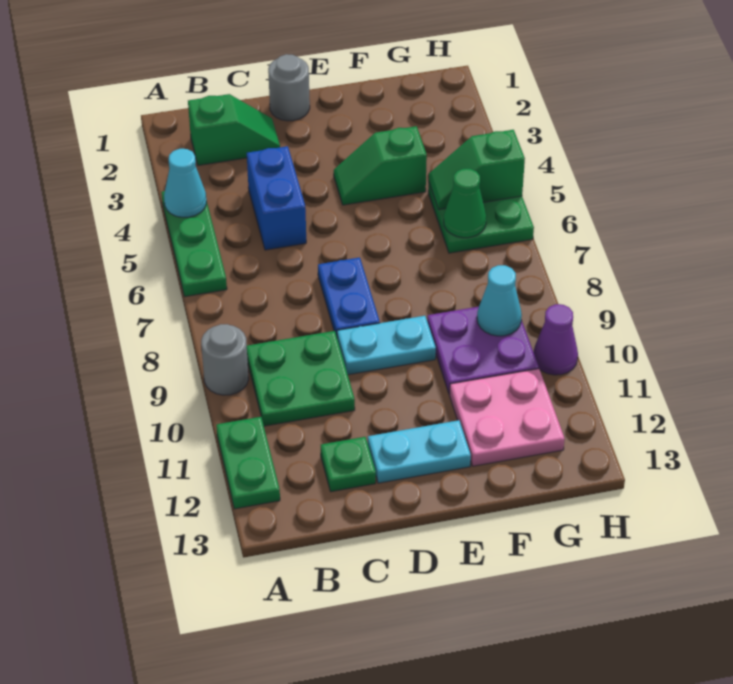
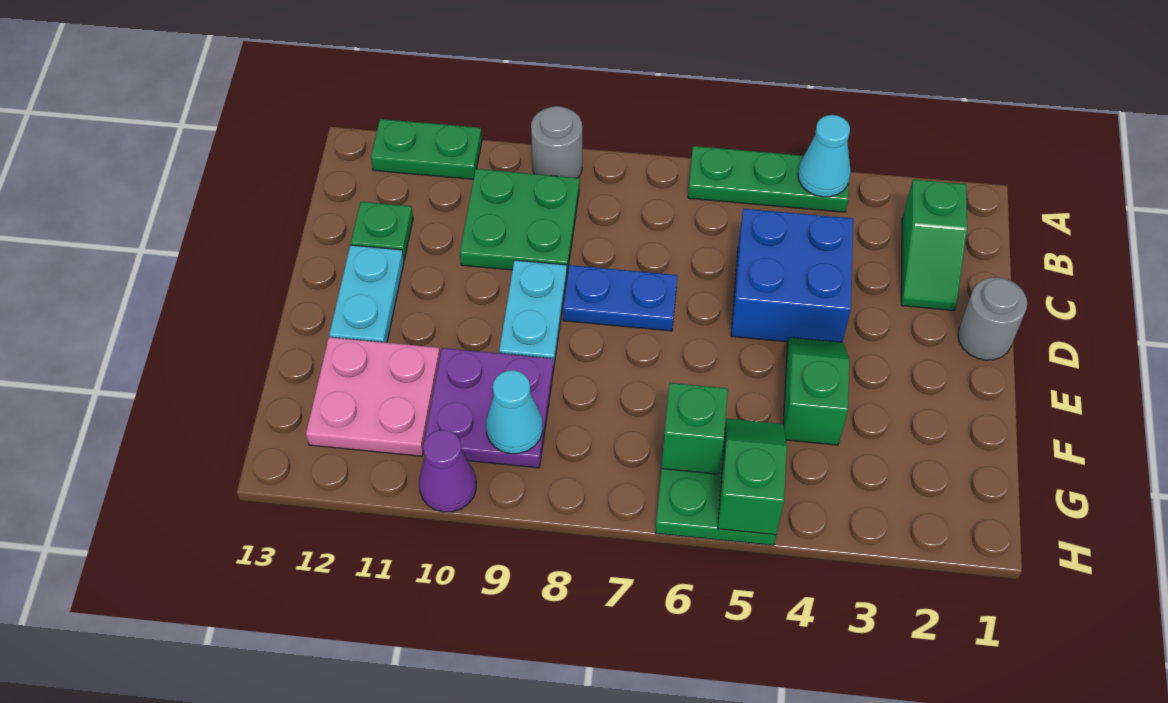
blue brick C4:C5 level 1 -> blue brick C4:D5 level 1
green cone G6 level 2 -> green brick G6 level 2

